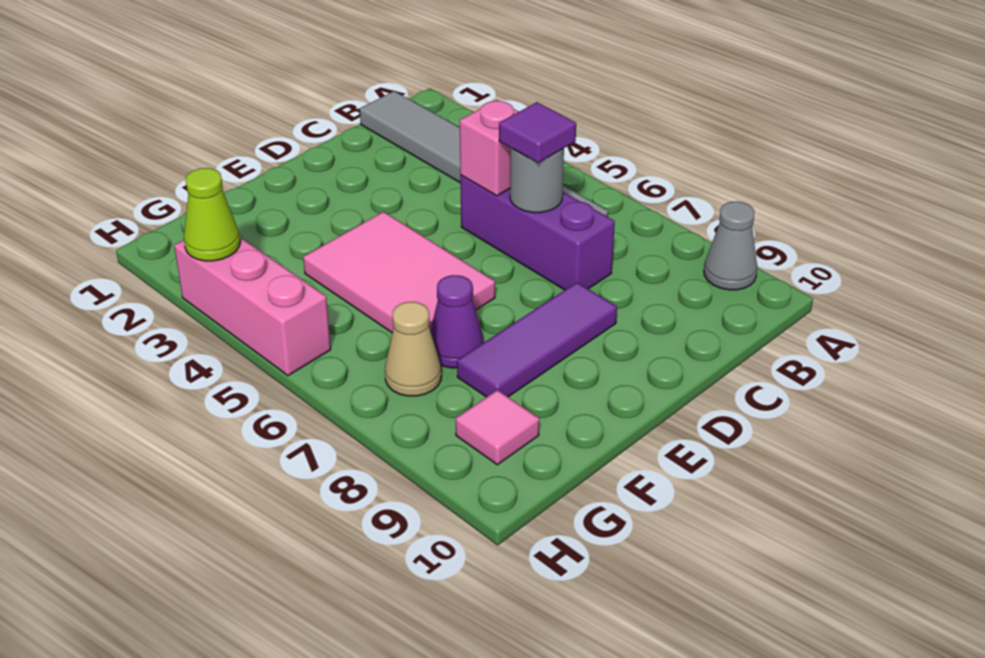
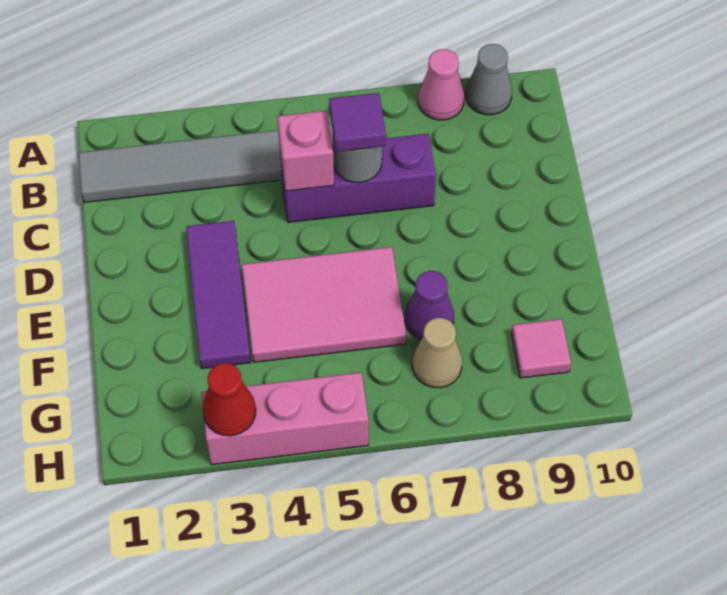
none -> pink cone A8 level 1
purple tile D8:F8 level 1 -> purple tile D3:F3 level 1
lime cone H3 level 2 -> red cone H3 level 2

